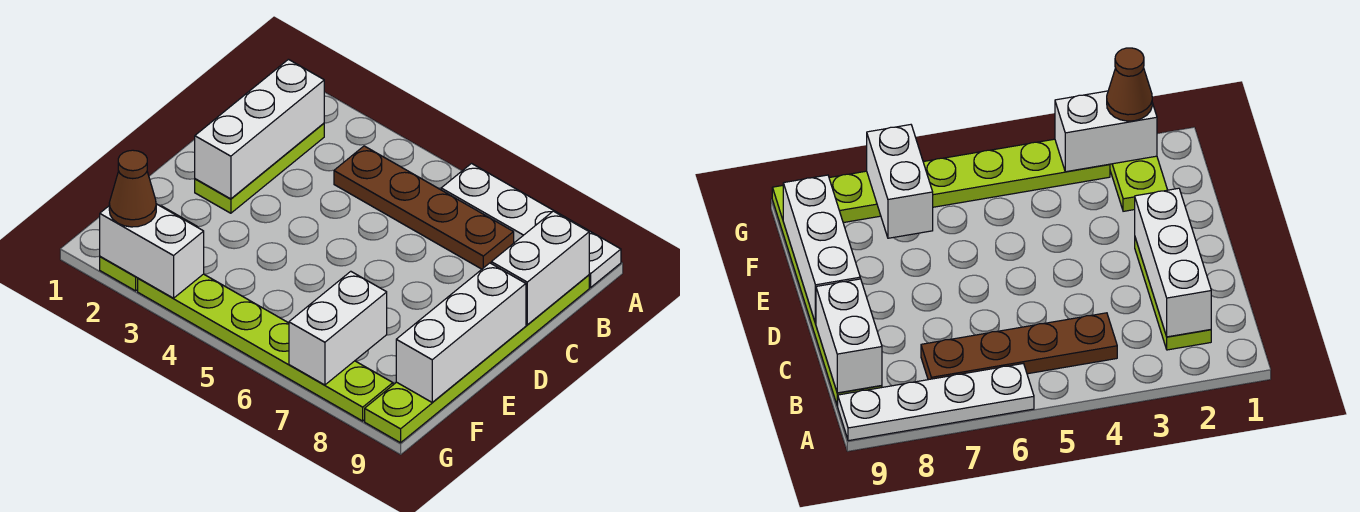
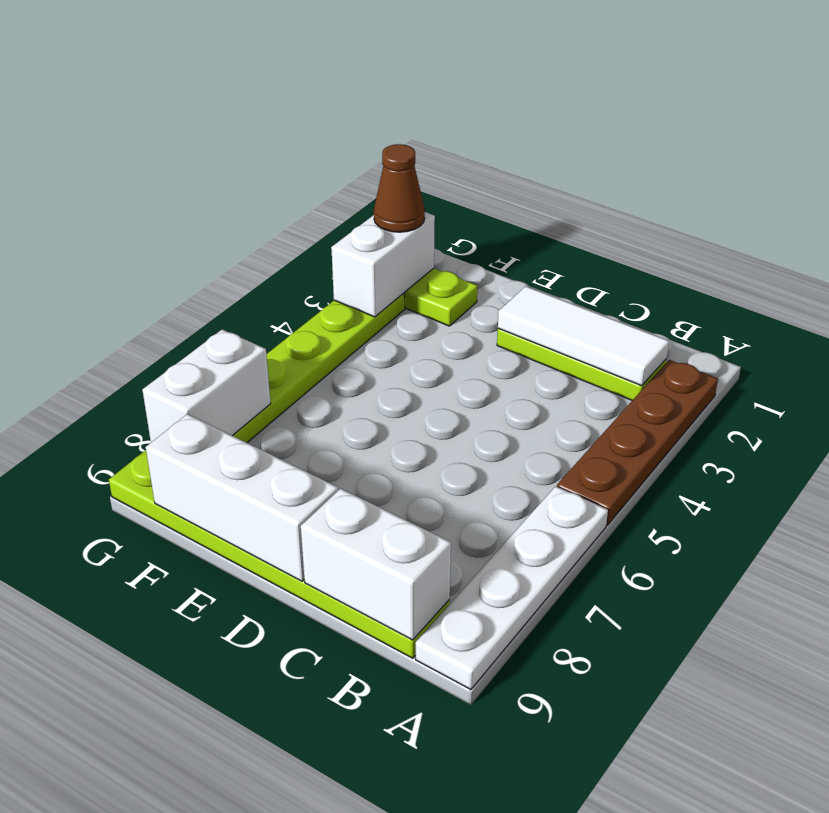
white brick B2:D2 level 2 -> white tile B2:D2 level 2
brown plate B4:B7 level 1 -> brown plate A2:A5 level 1
white brick F7:G7 level 2 -> white brick G7:G8 level 2

